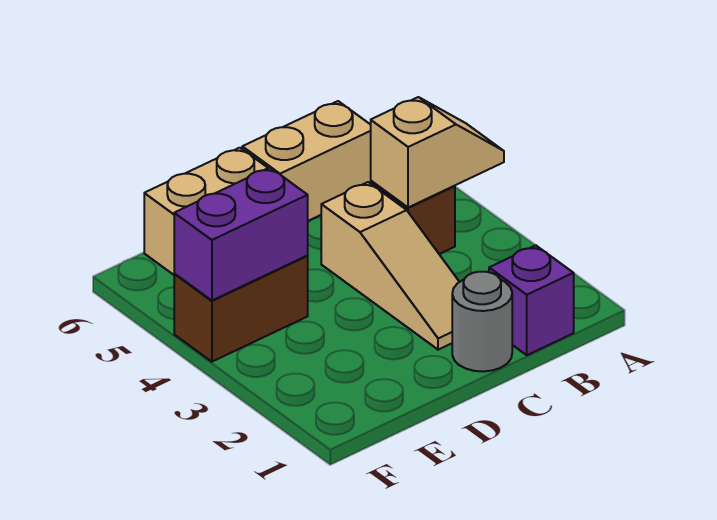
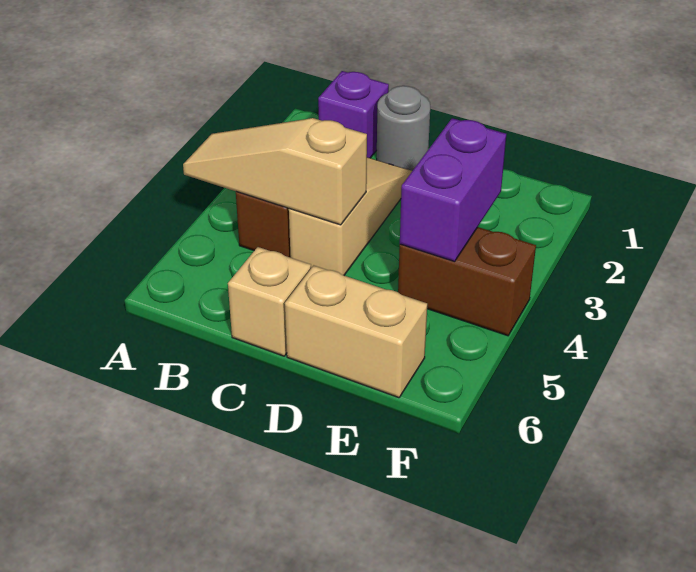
tan slope A4:B4 level 2 top B -> tan slope A4:C4 level 2 top C
tan brick B6:C6 level 1 -> tan brick C6 level 1
purple brick E4:F4 level 2 -> purple brick E3:E4 level 2

